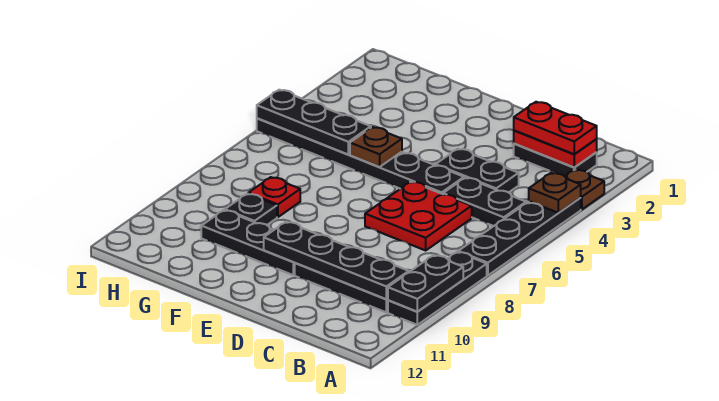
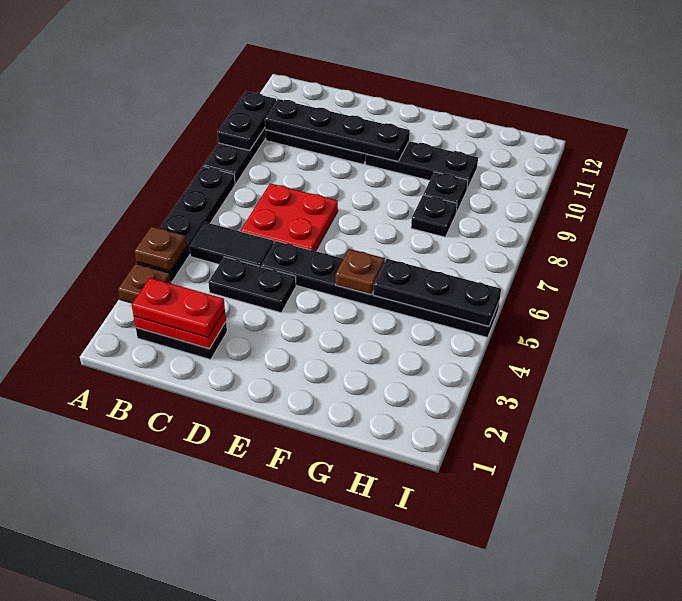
black plate B5:C5 level 1 -> black tile B5:C5 level 1
red plate G8 level 1 -> black plate G8 level 1

